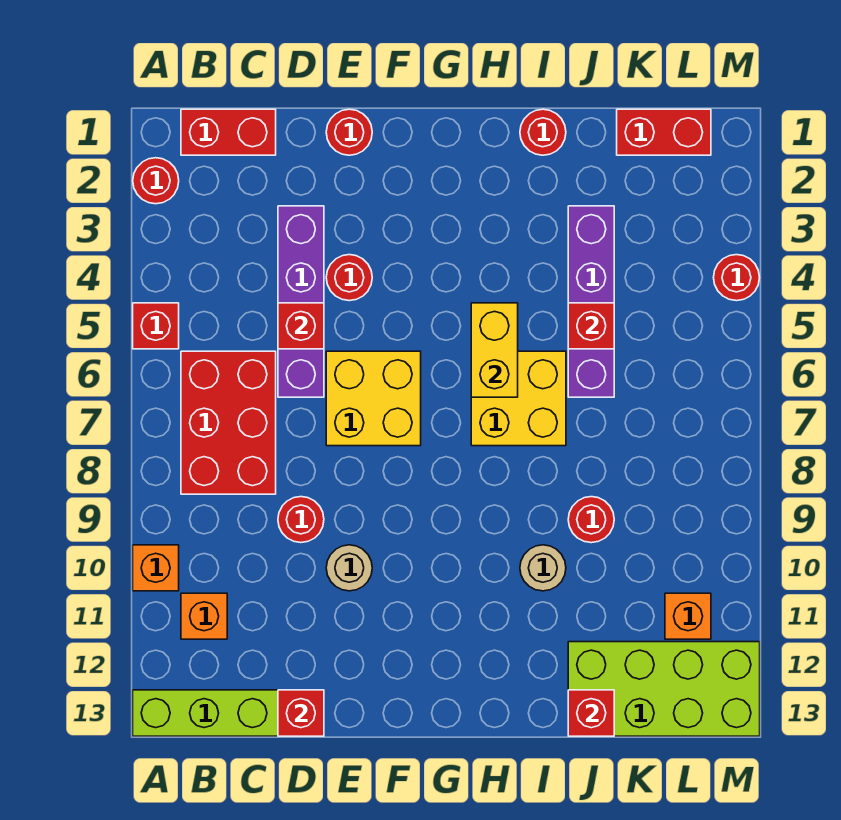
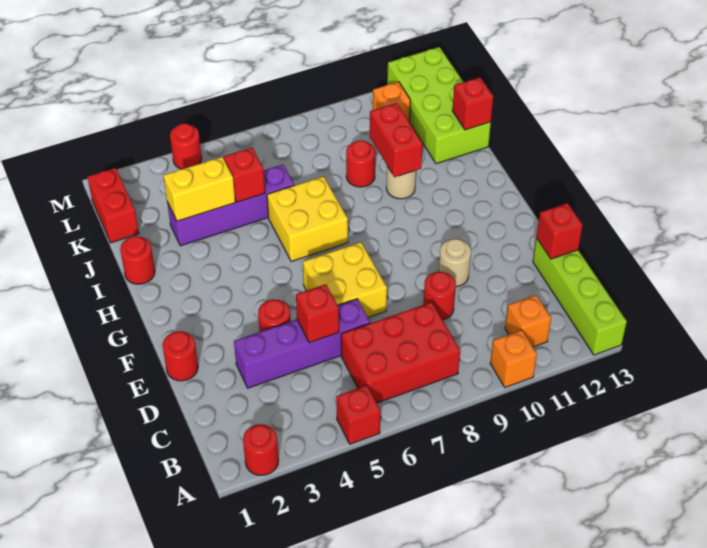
red brick B1:C1 level 1 -> red brick I10:J10 level 2
yellow brick H5:H6 level 2 -> yellow brick J3:J4 level 2

